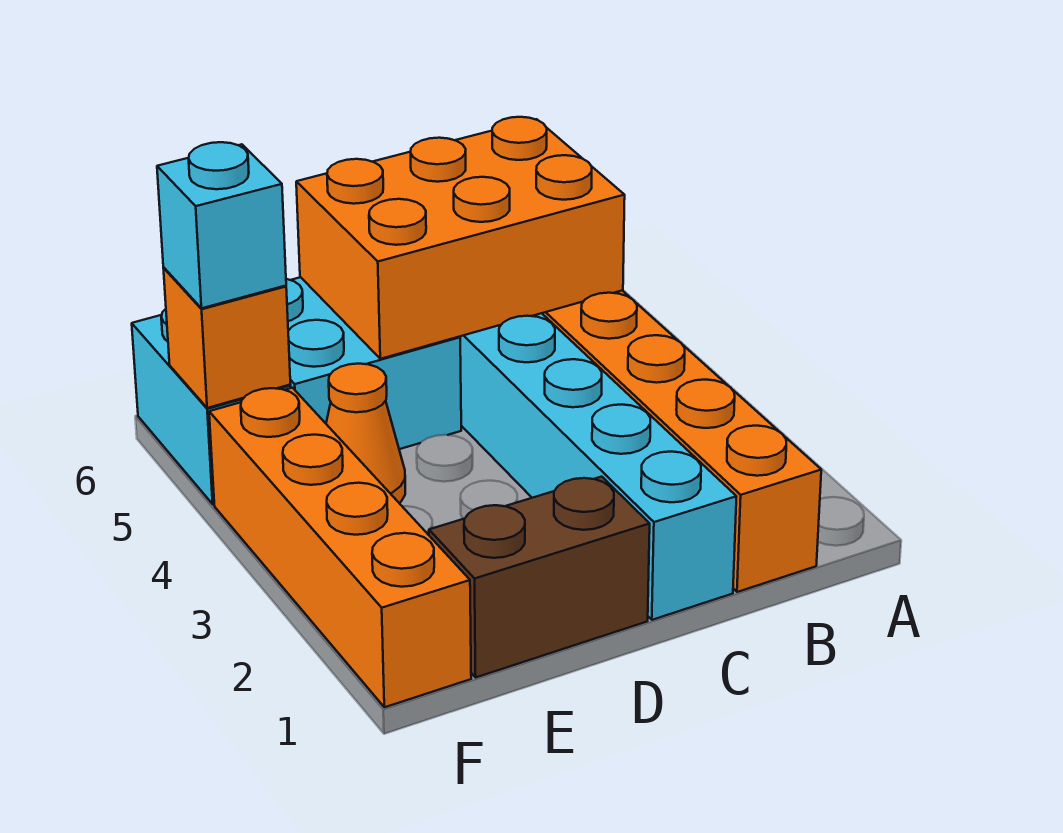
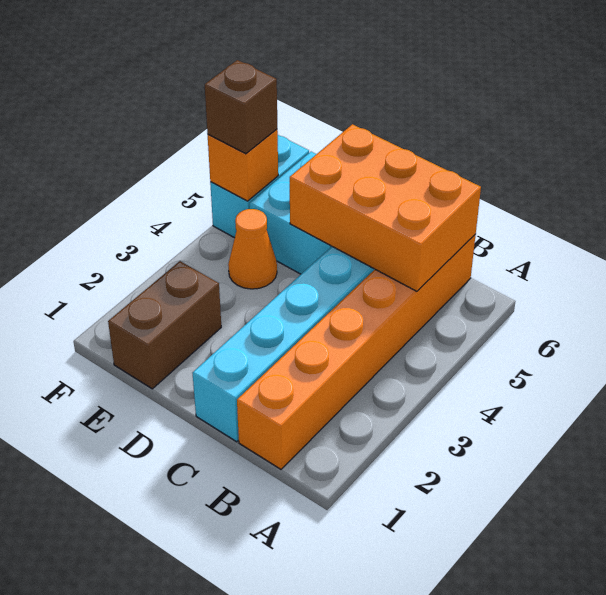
brown brick D1:E1 level 1 -> brown brick E1:E2 level 1
orange brick F1:F4 level 1 -> none
cyan brick F5 level 3 -> brown brick F5 level 3

